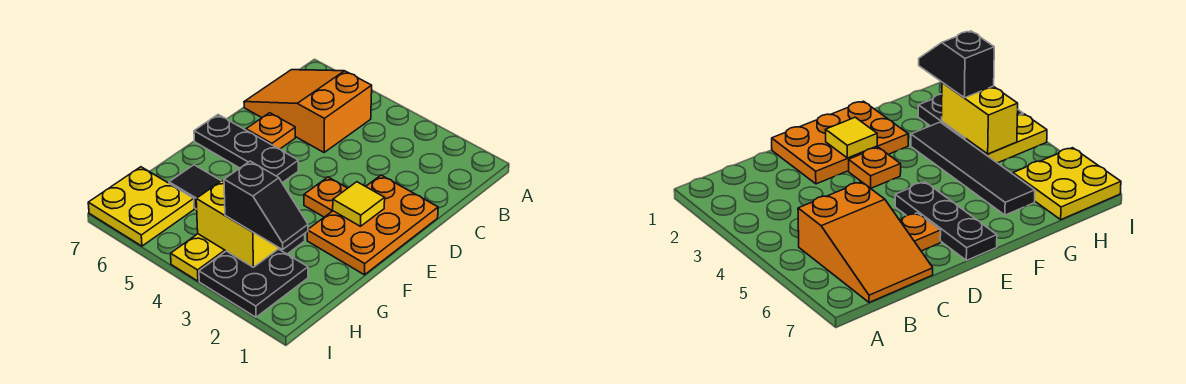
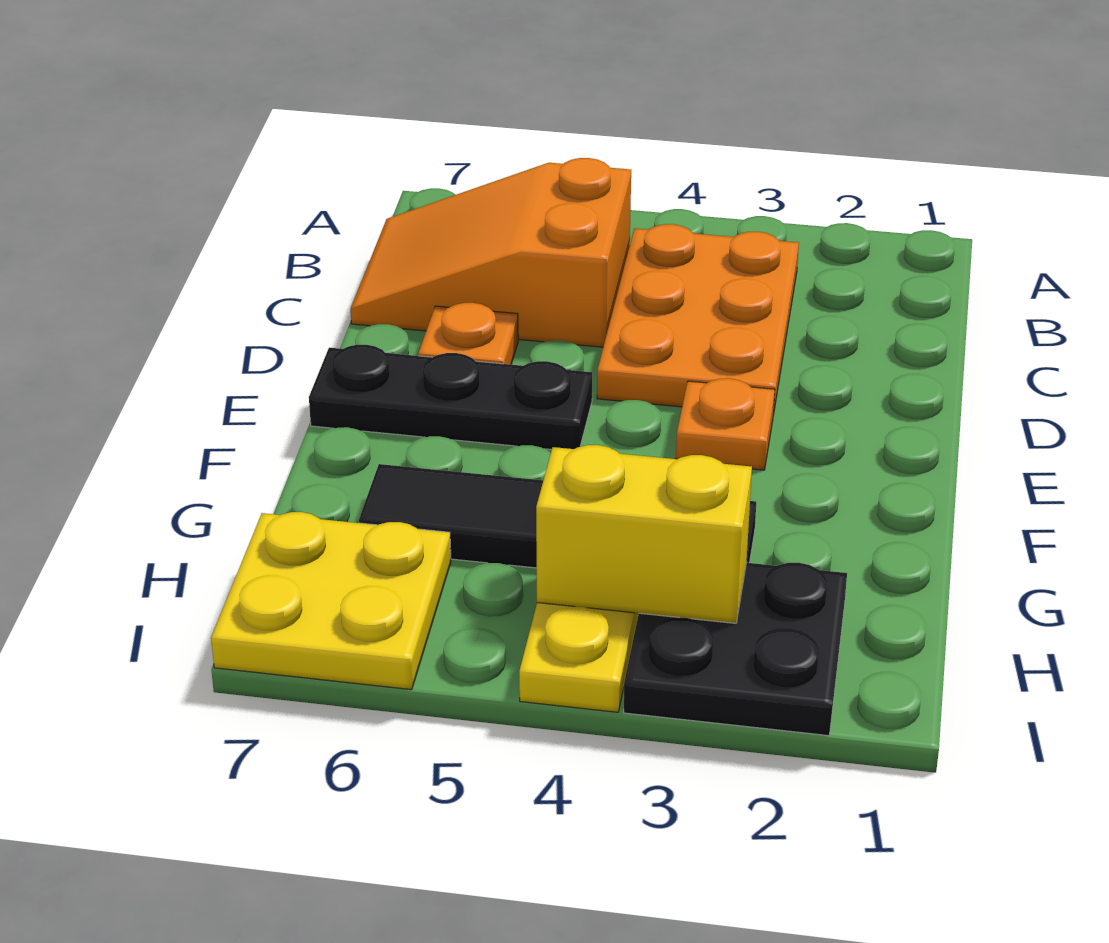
orange plate D1:F2 level 1 -> orange plate B3:D4 level 1
yellow tile E2 level 2 -> none
black slope H2:H3 level 3 top 3 -> none

